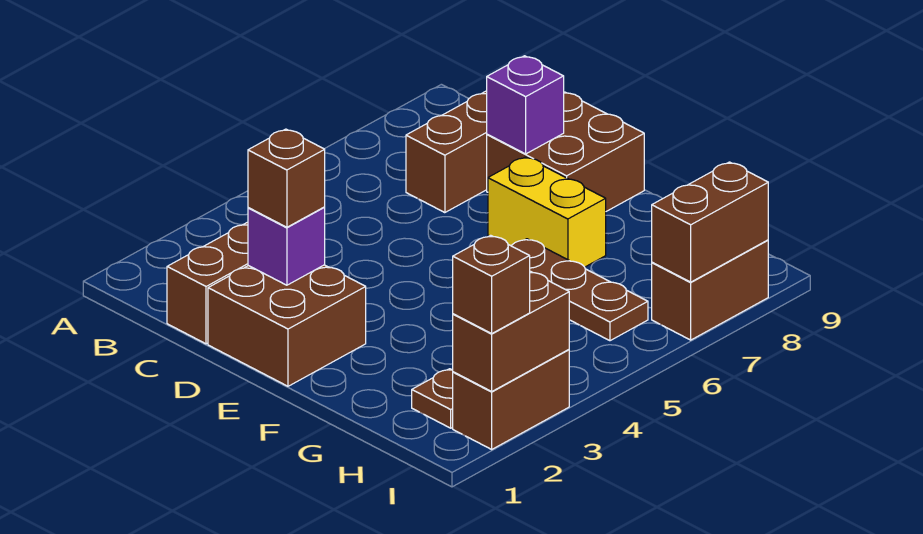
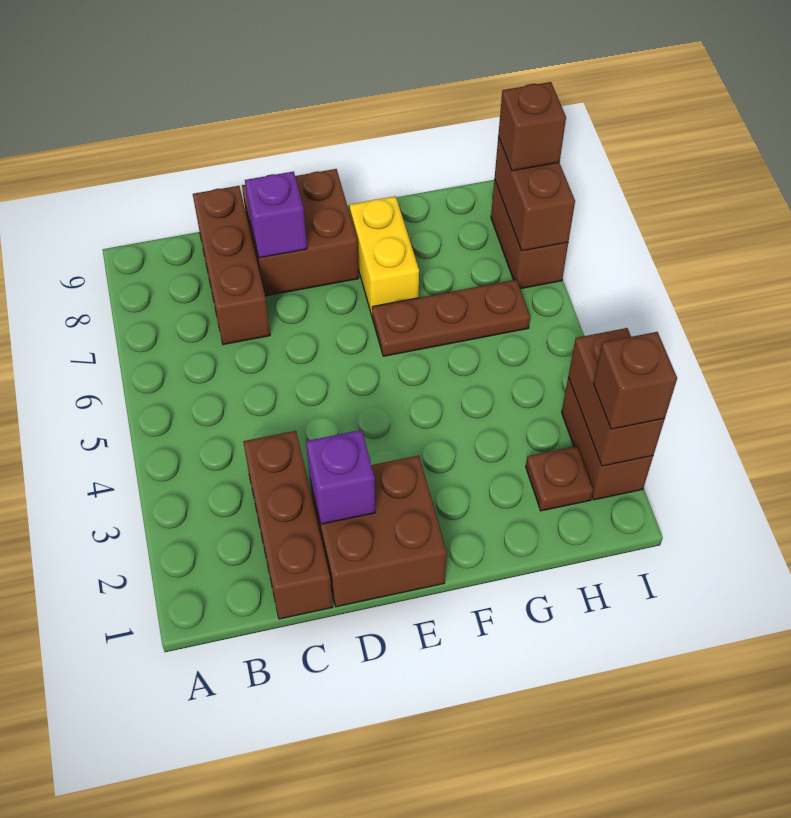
brown brick D2 level 3 -> brown brick I8 level 3
yellow brick E7:F7 level 1 -> yellow brick F7:F8 level 1

